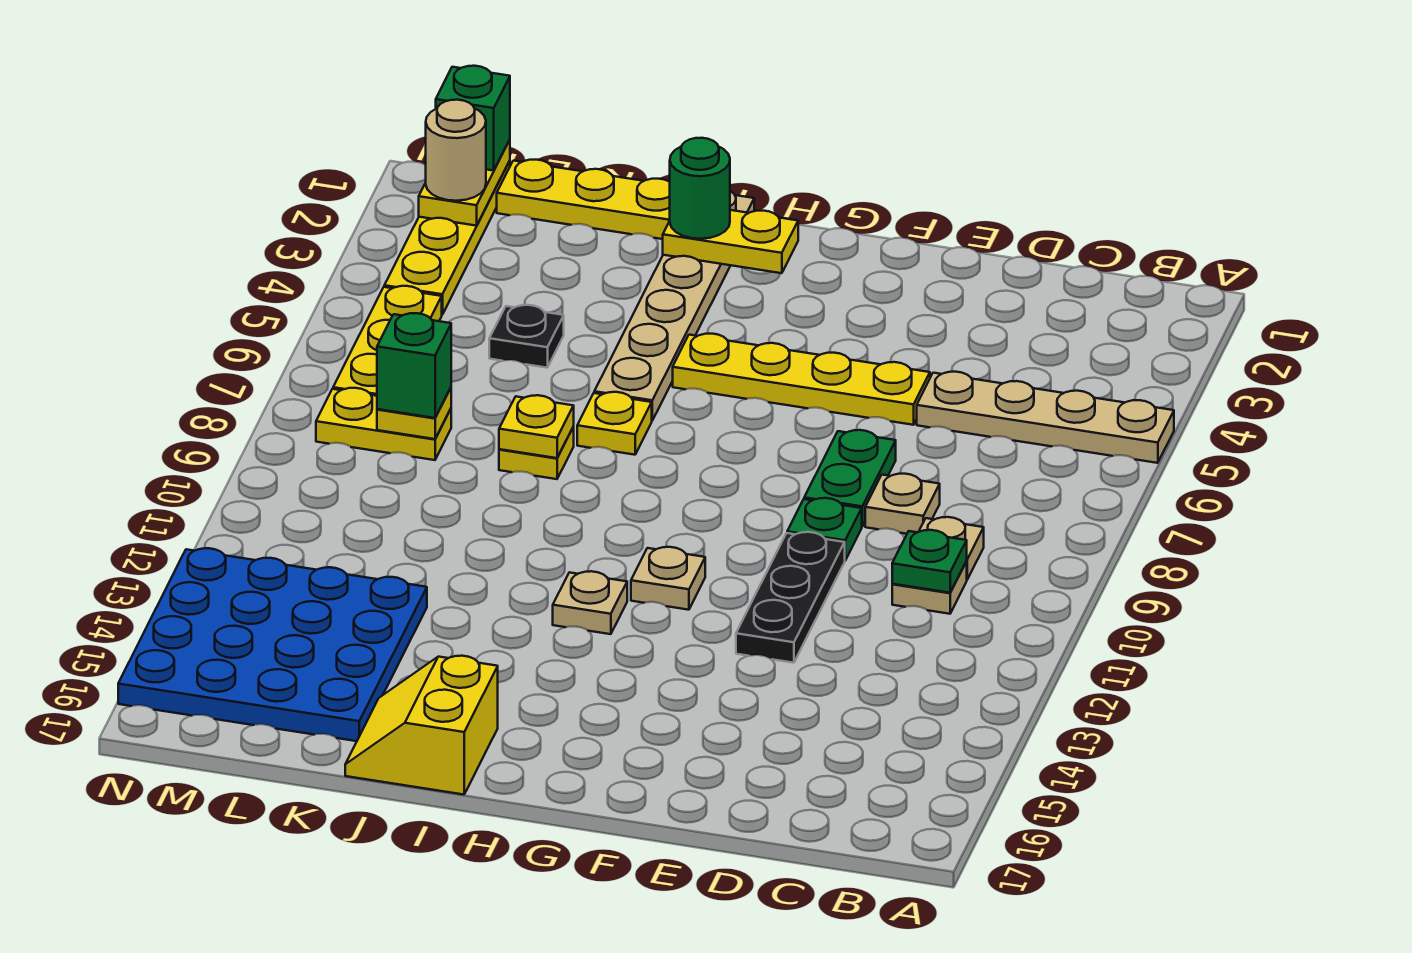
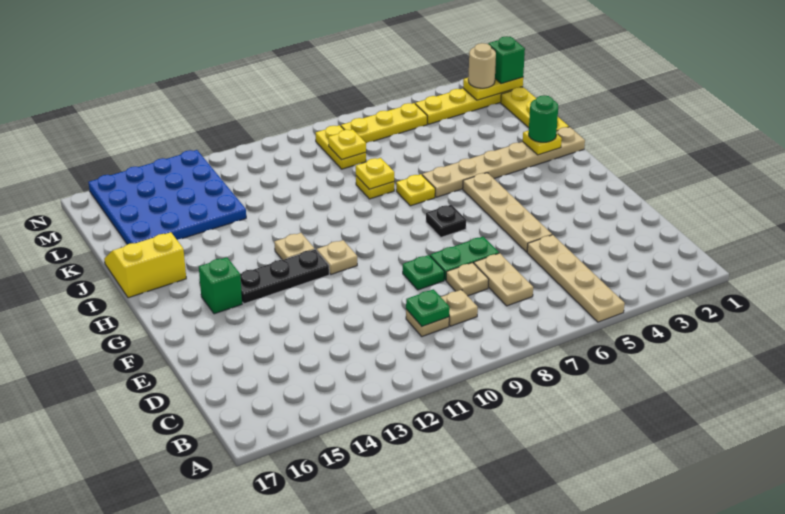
none -> tan plate C7:D7 level 1
yellow plate E5:H5 level 1 -> tan plate E5:H5 level 1
black plate E10:E12 level 1 -> black plate G12:G14 level 1
yellow plate H2:I2 level 2 -> yellow plate I2 level 2
black plate K5 level 1 -> black plate G7 level 1
green brick L8 level 3 -> green brick G15 level 1

